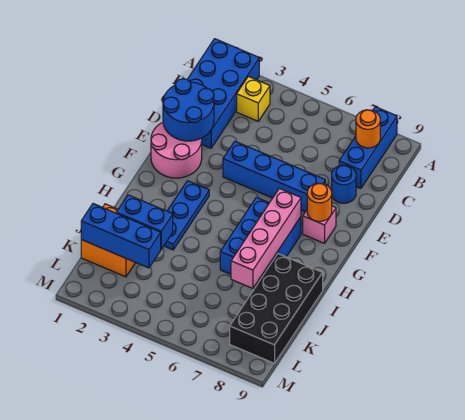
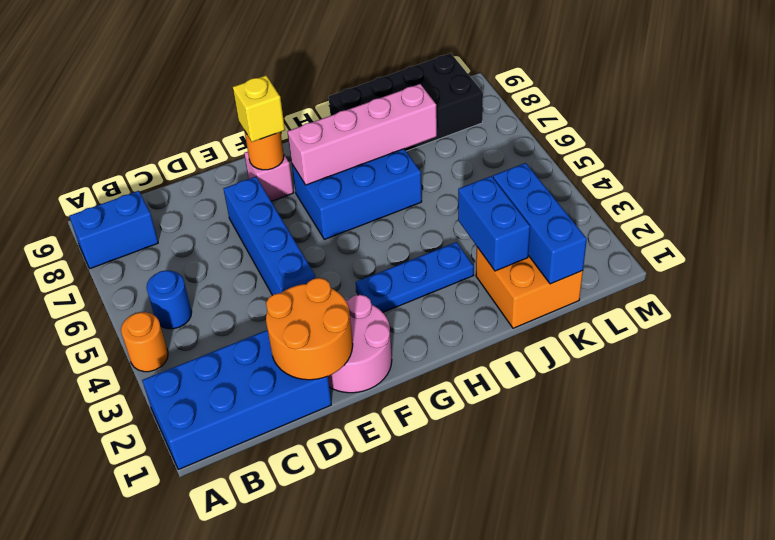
blue brick A8:C8 level 1 -> blue brick A8:B8 level 1
yellow brick B3 level 1 -> yellow brick F8 level 3
orange round brick B8 level 2 -> orange round brick A4 level 1
blue round brick D1:E2 level 2 -> orange round brick D1:E2 level 2
blue round brick D8 level 1 -> blue round brick B5 level 1

